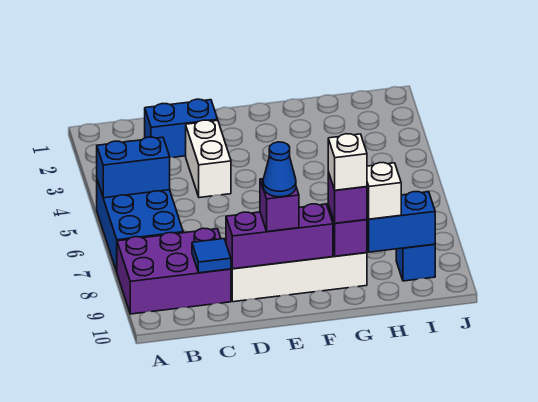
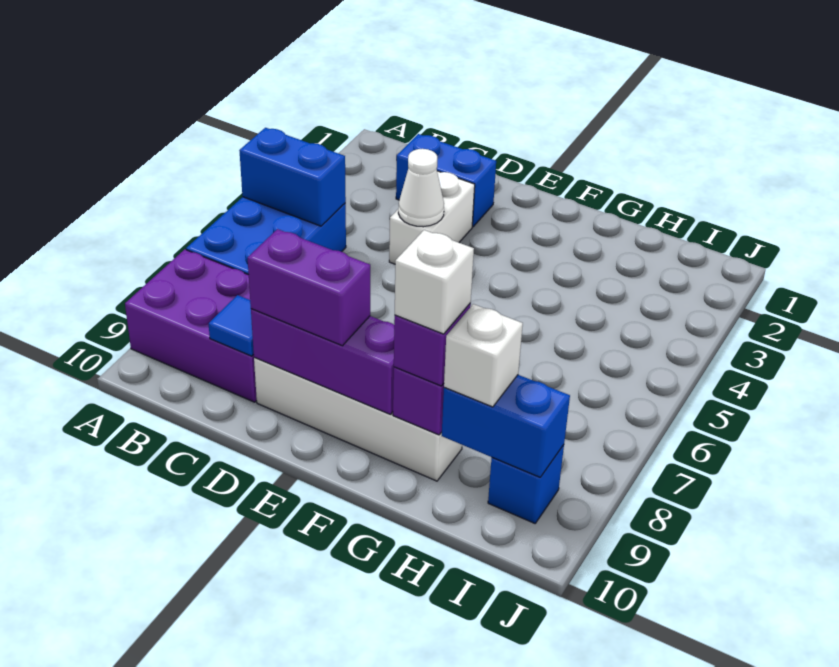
none -> white cone D4 level 2
purple brick E9 level 3 -> purple brick D9:E9 level 3
blue cone E9 level 4 -> none

